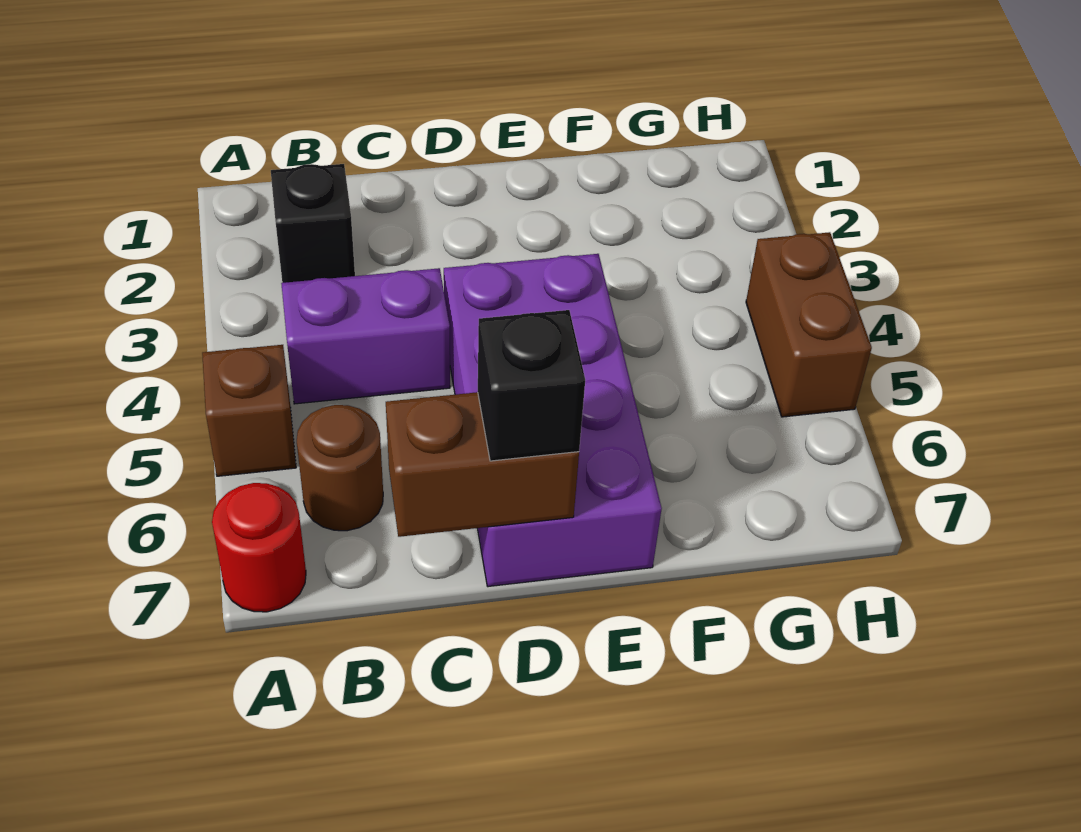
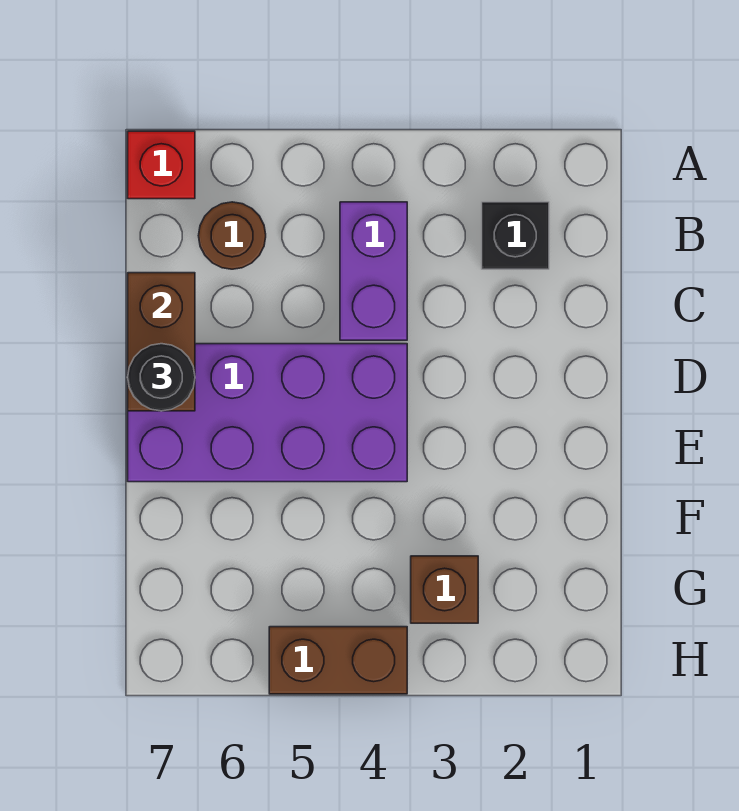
brown brick A5 level 1 -> brown brick G3 level 1
red round brick A7 level 1 -> red brick A7 level 1
black brick D7 level 3 -> black round brick D7 level 3

